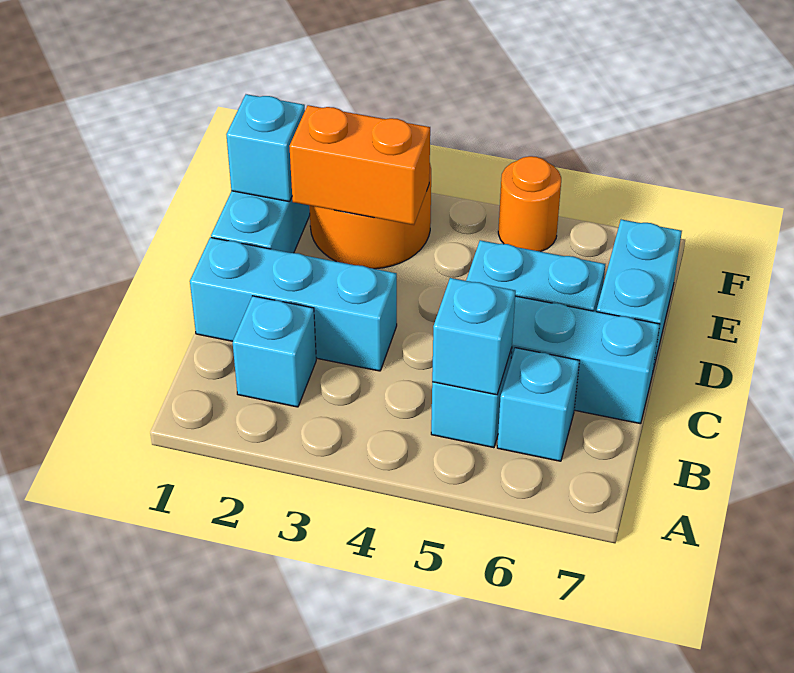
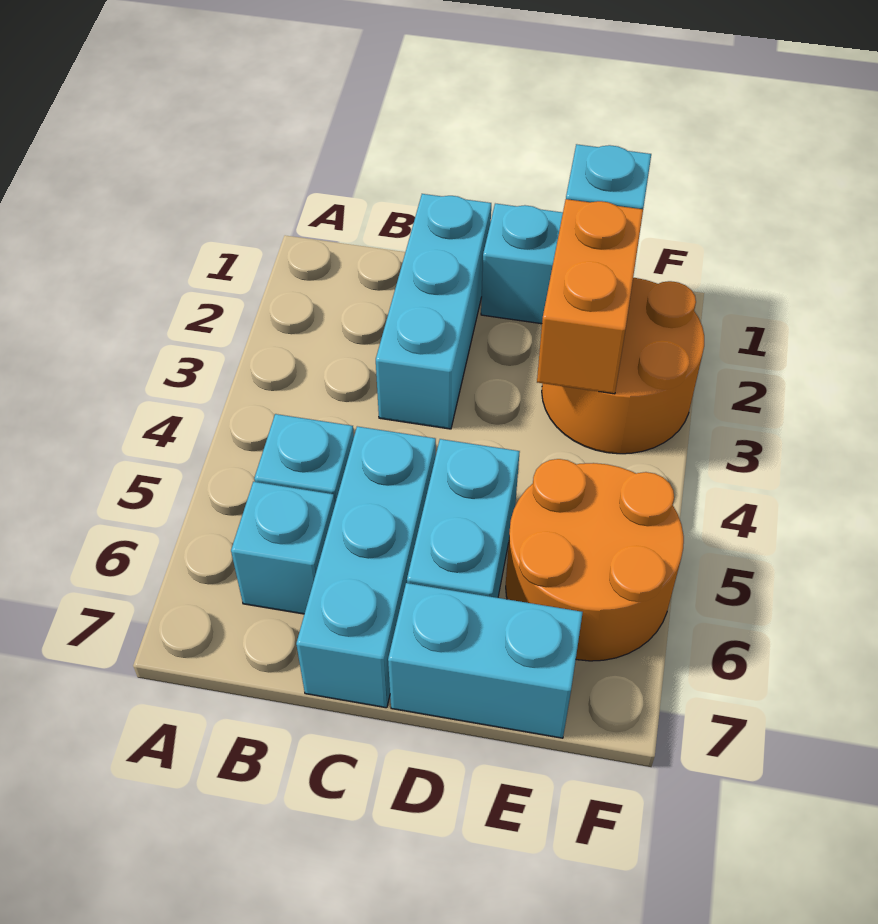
cyan brick B2 level 1 -> none
cyan brick B5 level 2 -> none
orange round brick F5 level 1 -> orange round brick E5:F6 level 1

